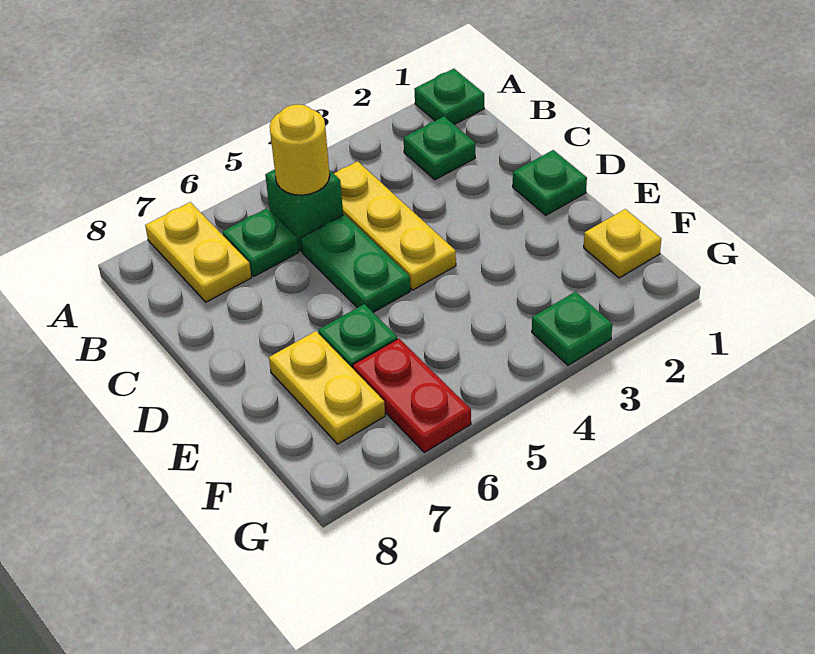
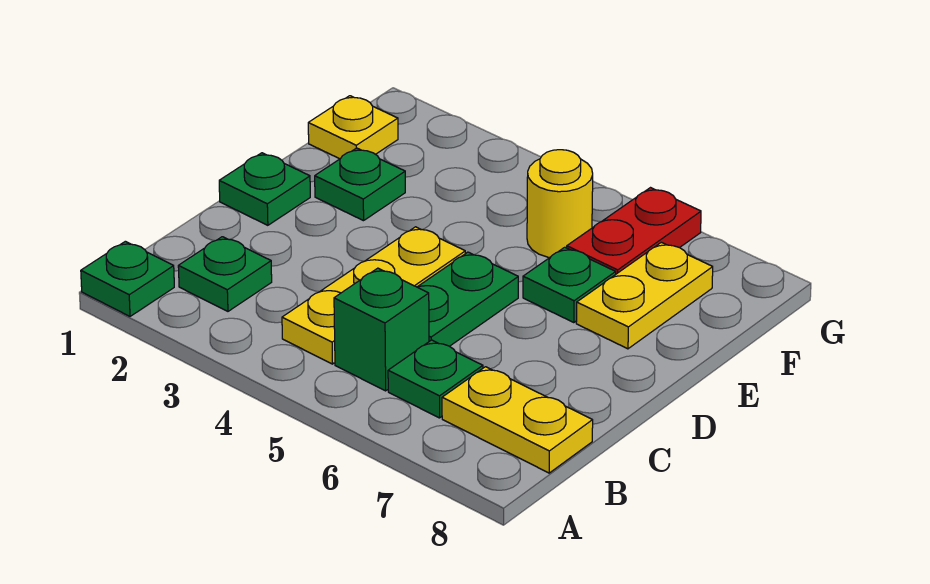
yellow plate A7:B7 level 1 -> yellow plate B7:B8 level 1
yellow round brick B5 level 2 -> yellow round brick F5 level 1
green plate G3 level 1 -> green plate E2 level 1

